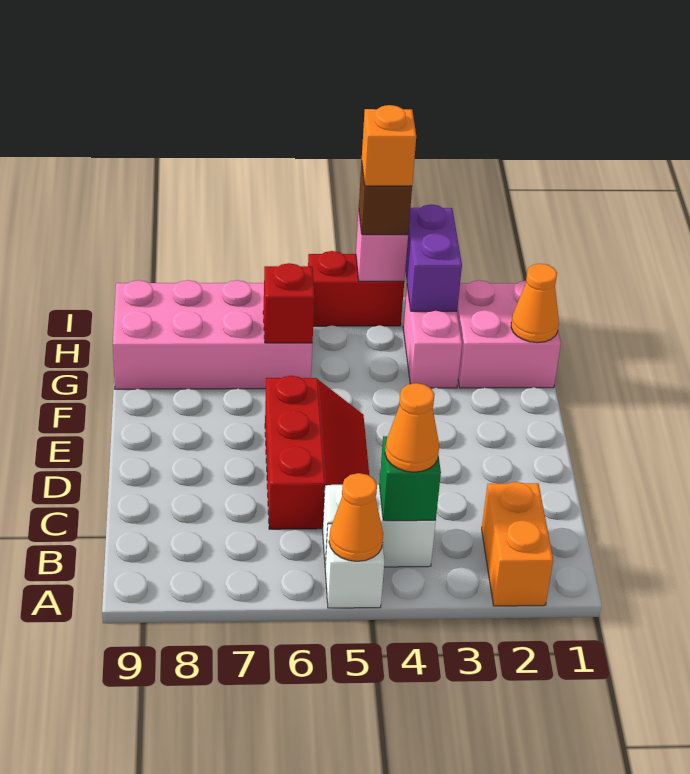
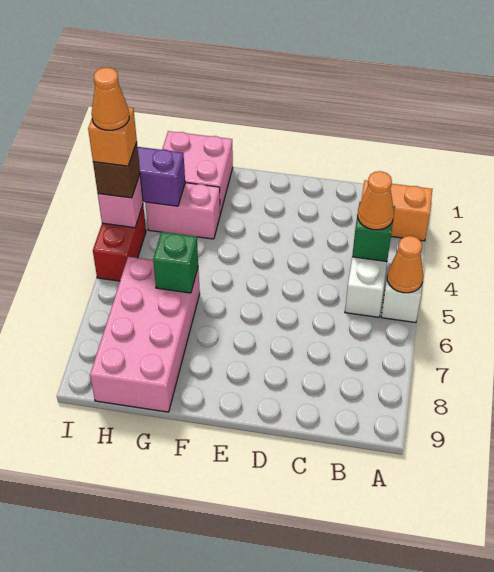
red slope C5:E6 level 1 top 6 -> none
orange cone G1 level 2 -> orange cone I4 level 5
red brick G6 level 2 -> green brick G6 level 2

